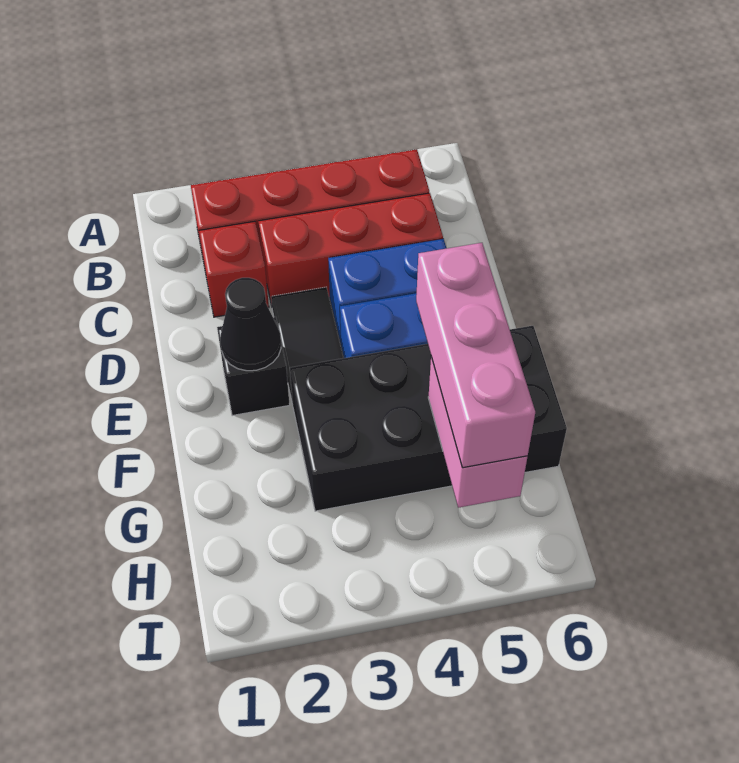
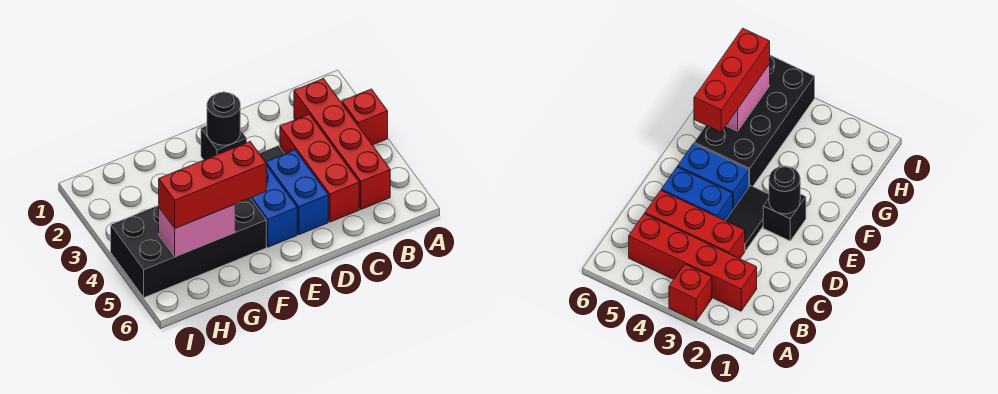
red brick C2 level 1 -> red brick A3 level 1
black cone E2 level 2 -> black round brick E2 level 2
black brick F3:G6 level 1 -> black brick F4:I5 level 1
pink brick F5:H5 level 3 -> red brick F5:H5 level 3

